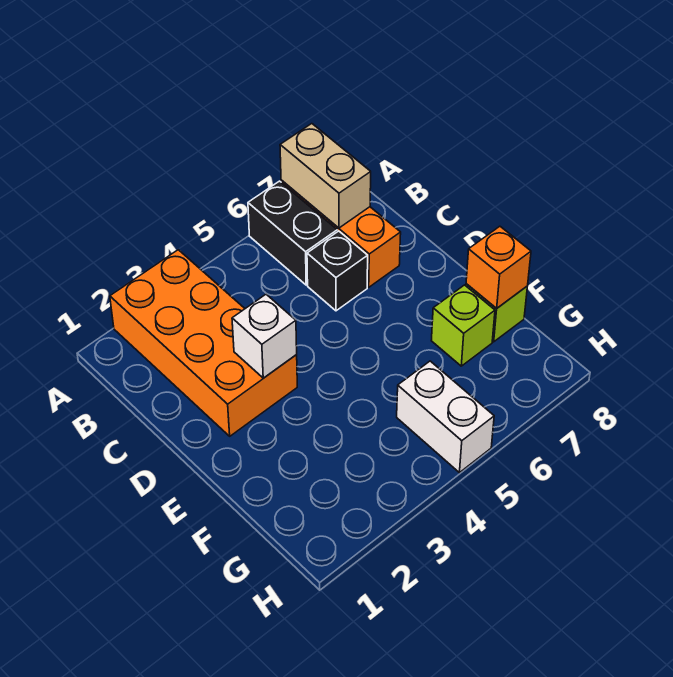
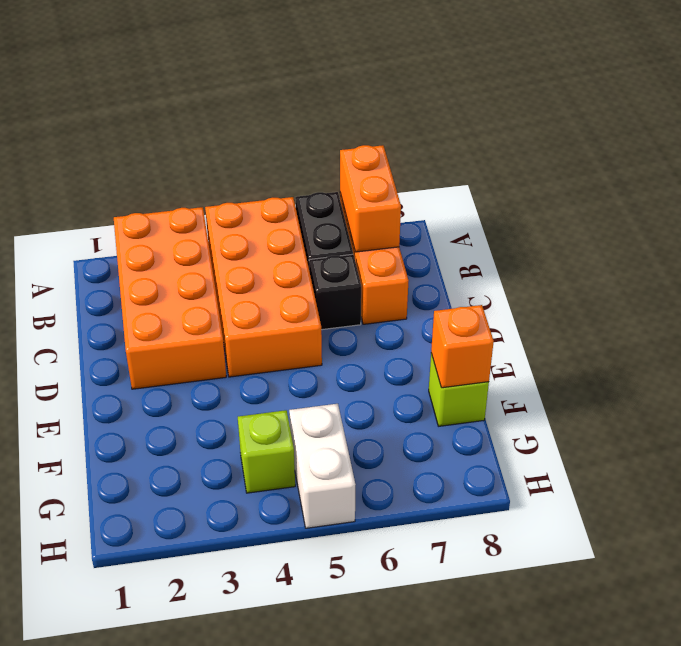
none -> orange brick A4:D5 level 1
tan brick A7:B7 level 2 -> orange brick A7:B7 level 2
white brick D3 level 2 -> none
lime brick F7 level 1 -> lime brick G4 level 1

